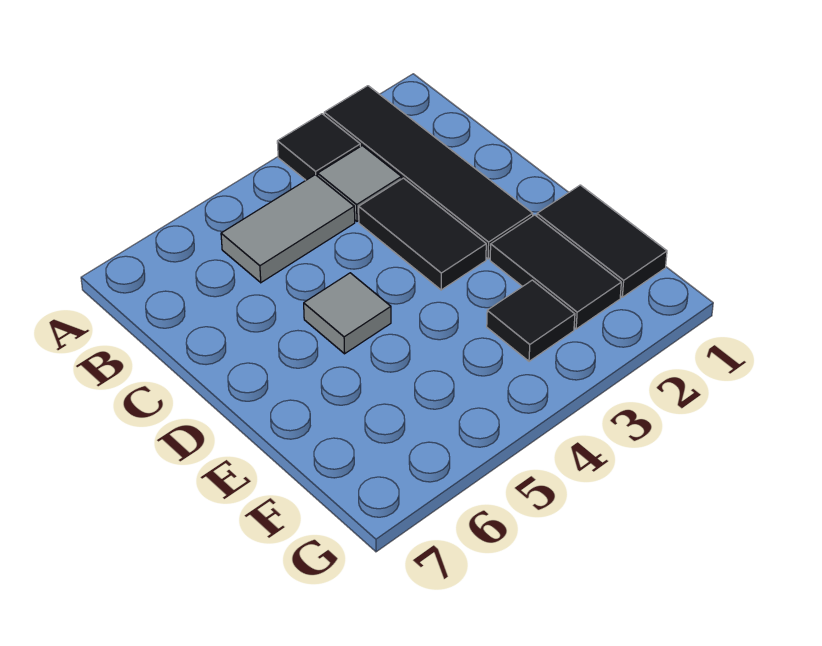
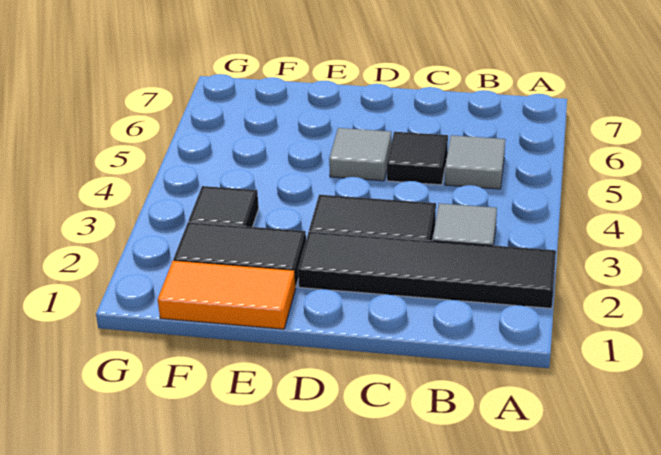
black tile A3 level 1 -> black tile C5 level 1
grey tile B4:B5 level 1 -> grey tile B5 level 1
black tile E1:F1 level 1 -> orange tile E1:F1 level 1

